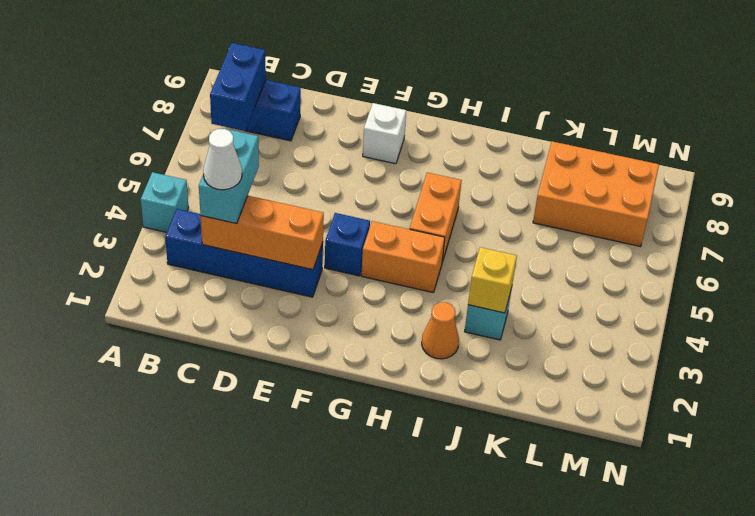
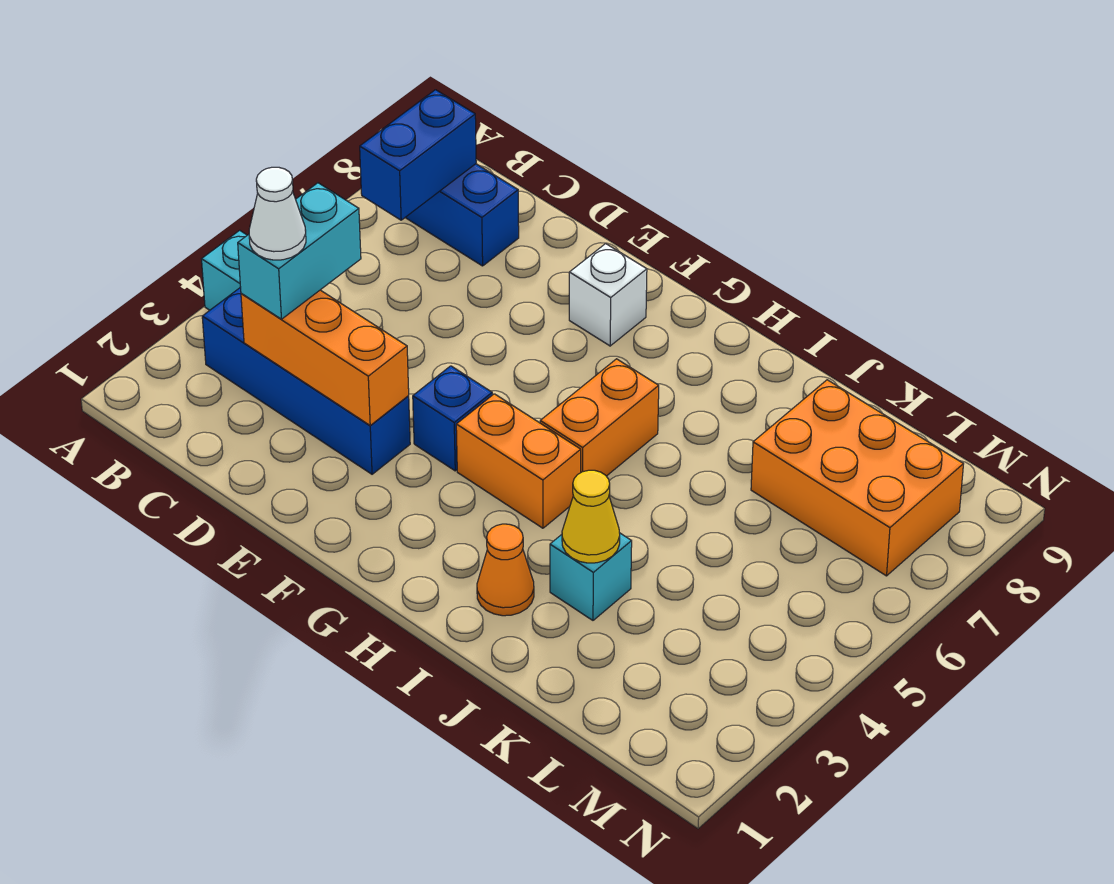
yellow brick J3 level 2 -> yellow cone J3 level 2

